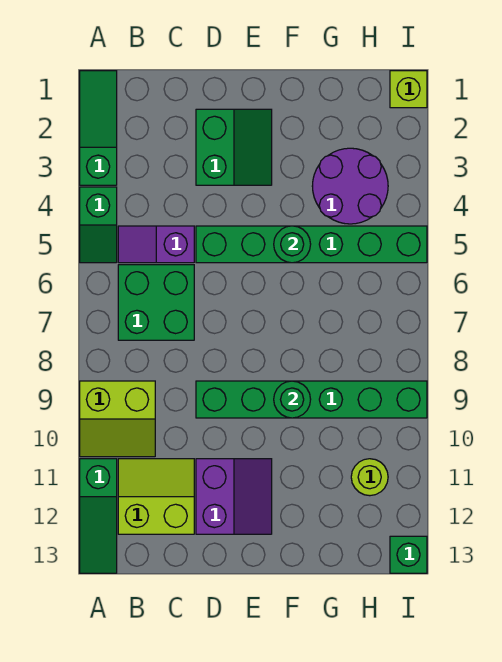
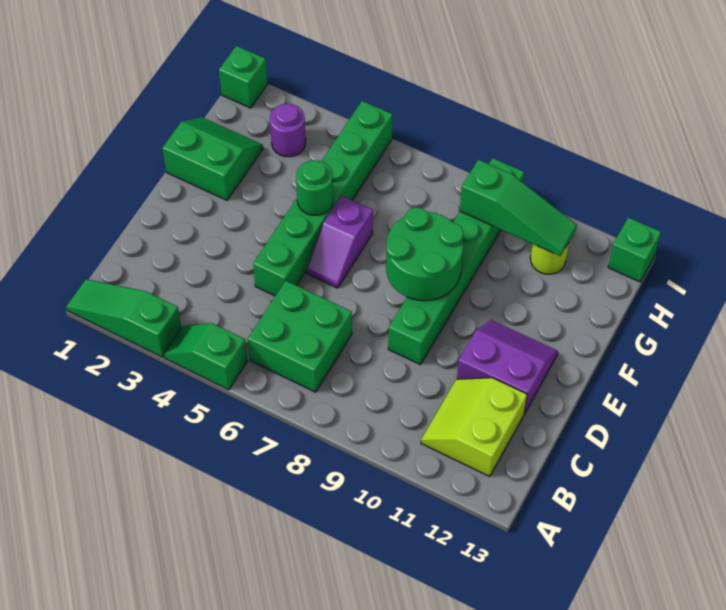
green slope A4:A5 level 1 top 4 -> green slope A4:A5 level 1 top 5
lime slope A9:B10 level 1 top 9 -> none
green slope A11:A13 level 1 top 11 -> green slope H9:H11 level 2 top 9
purple slope B5:C5 level 1 top C -> purple slope E6:F6 level 1 top F
green slope D2:E3 level 1 top D -> green slope F1:G2 level 1 top F
green round brick F9 level 2 -> green round brick E8:F9 level 2
purple round brick G3:H4 level 1 -> purple round brick H3 level 1
lime brick I1 level 1 -> green brick I1 level 1

